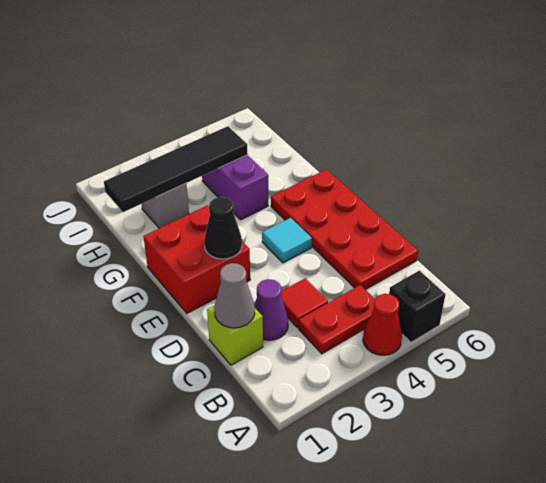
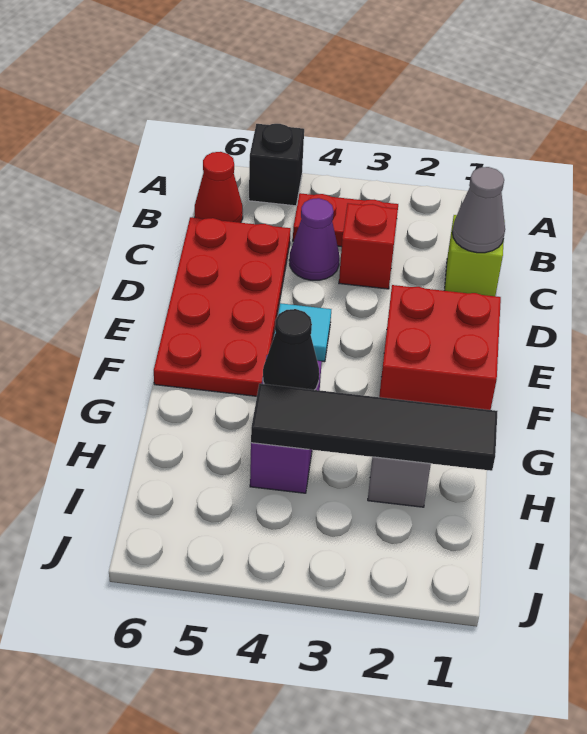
red cone A4 level 1 -> red cone B6 level 1
purple cone C2 level 1 -> purple cone C4 level 1
red tile C3 level 1 -> red brick C3 level 1
black cone E2 level 2 -> black cone G4 level 2

